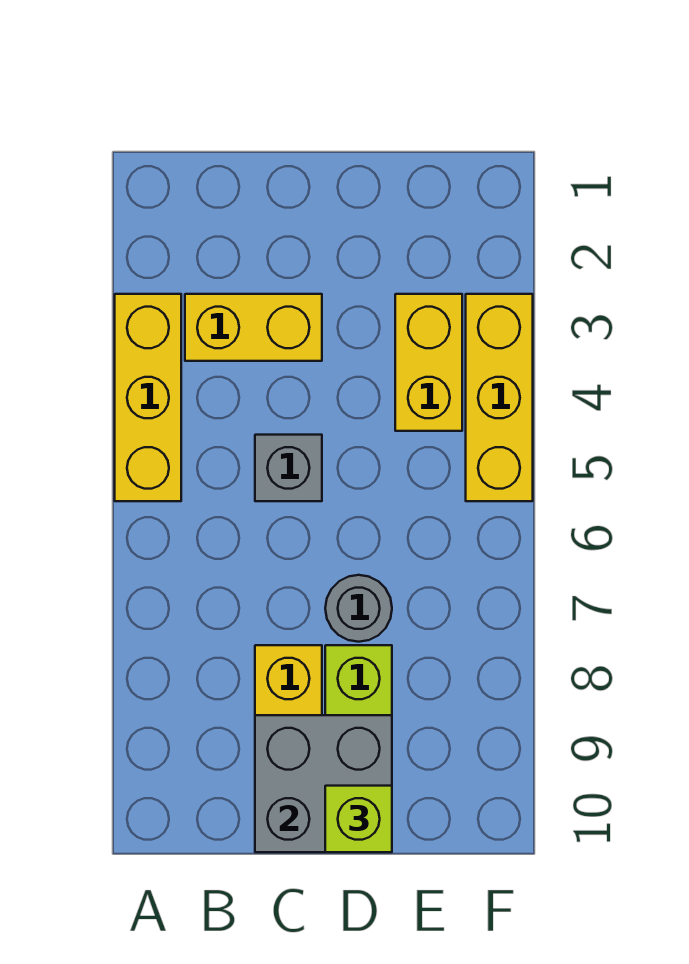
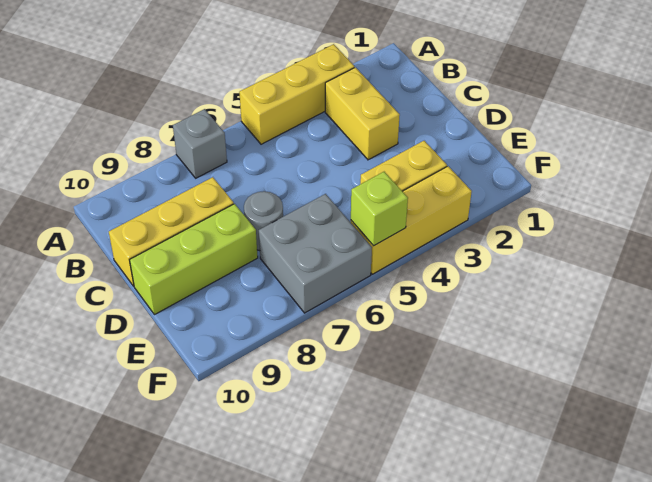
grey brick C5 level 1 -> grey brick A7 level 1
grey brick C9:D10 level 2 -> grey brick E6:F7 level 1
lime brick D10 level 3 -> lime brick F5 level 2

